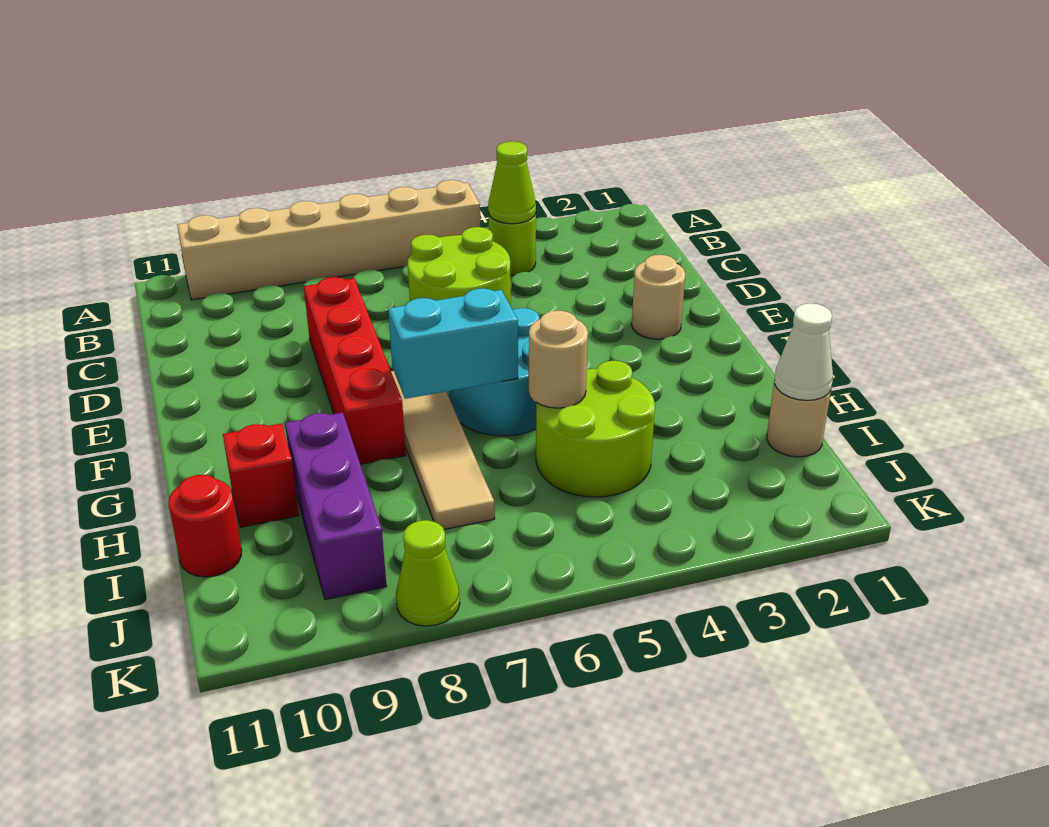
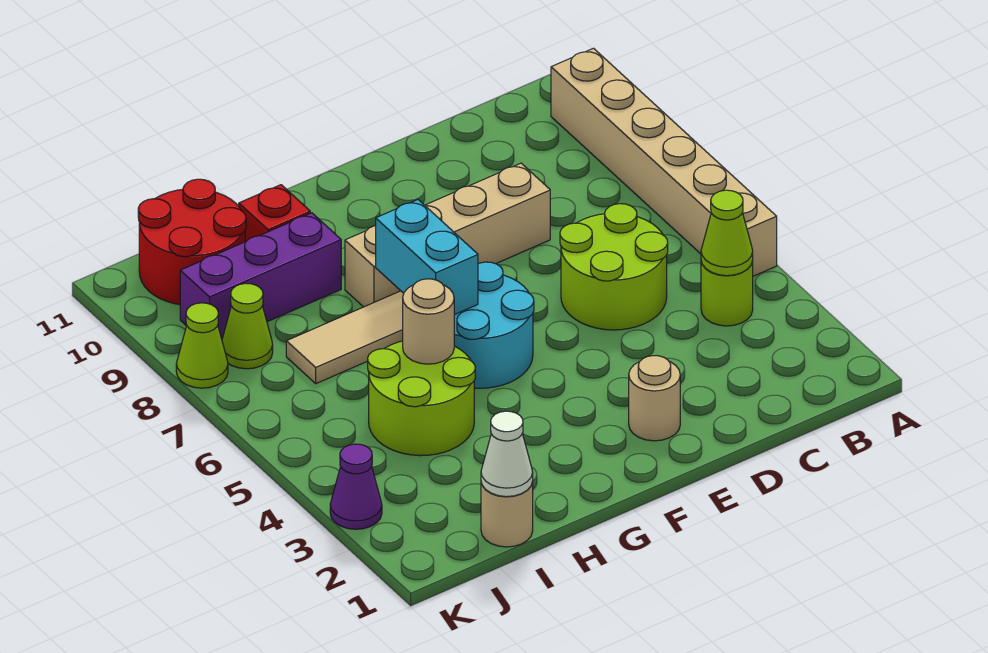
red brick D8:G8 level 1 -> tan brick D8:G8 level 1
red round brick I11 level 1 -> red round brick I10:J11 level 1
none -> lime cone J8 level 1
none -> purple cone K3 level 1

